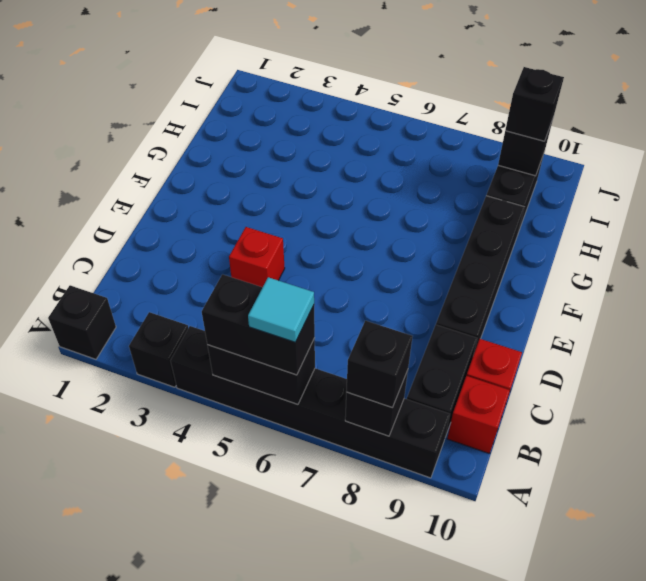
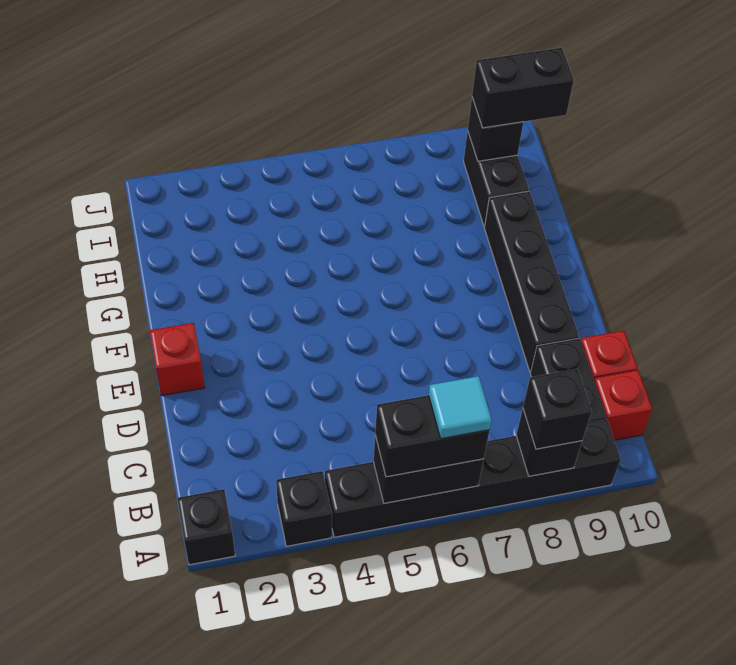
red brick D4 level 1 -> red brick E1 level 1
black brick I9 level 3 -> black brick I9:I10 level 3

